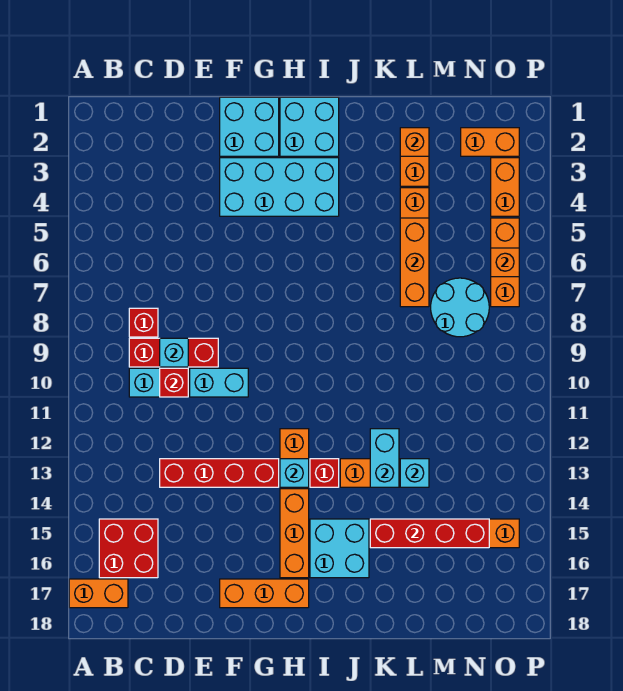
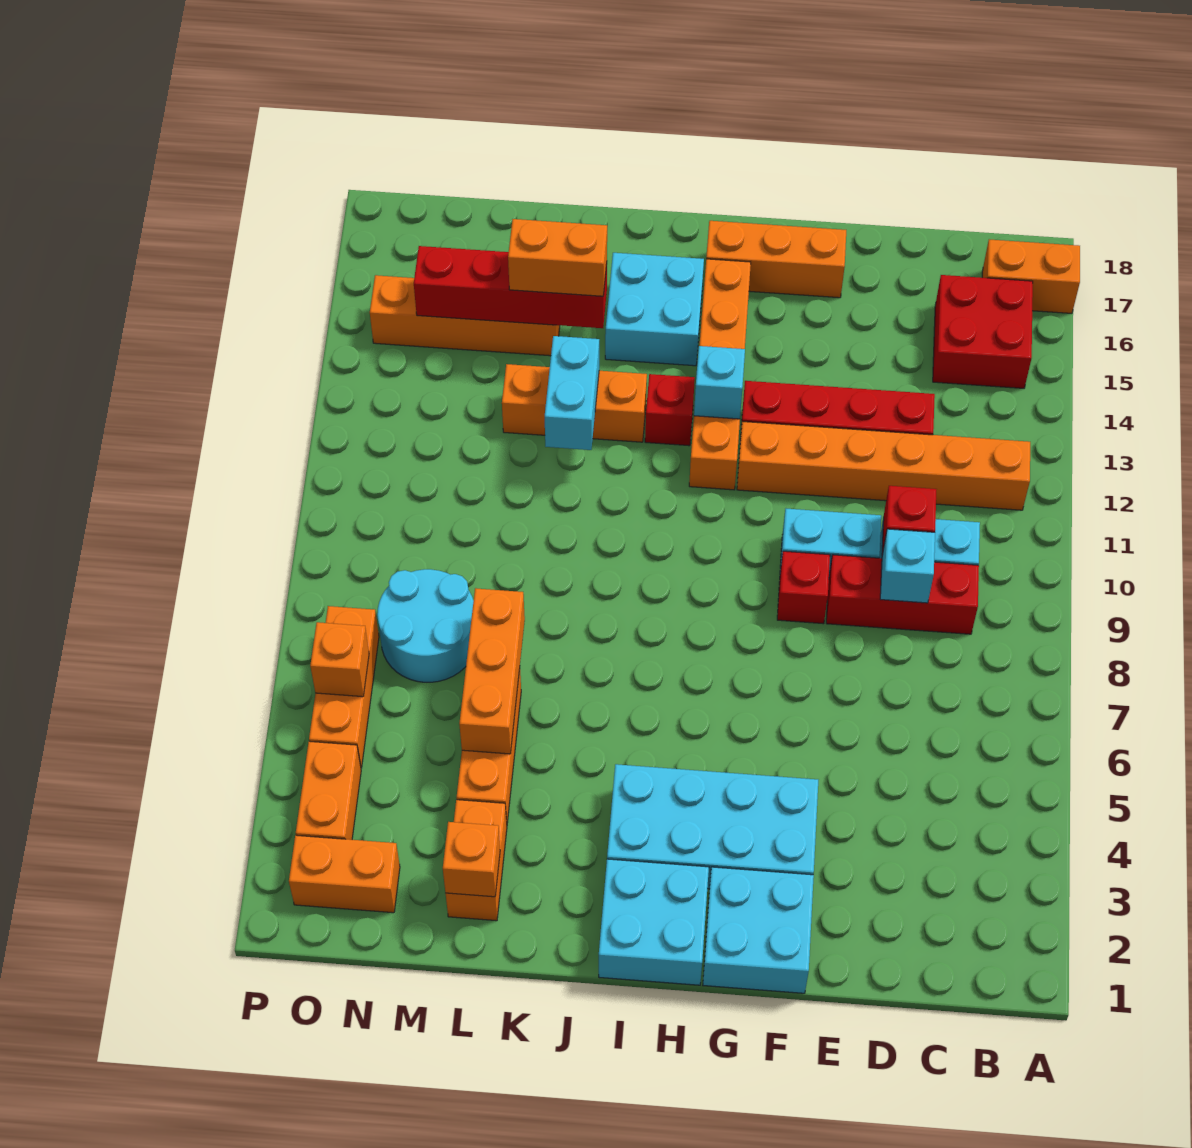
none -> orange brick B12:G12 level 1
red brick C8 level 1 -> red brick F9 level 1
none -> orange brick K15:L15 level 3
cyan brick L13 level 2 -> none

